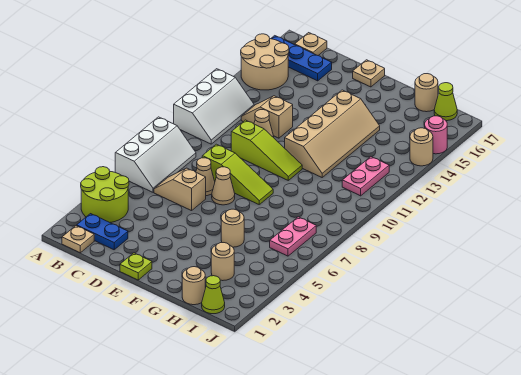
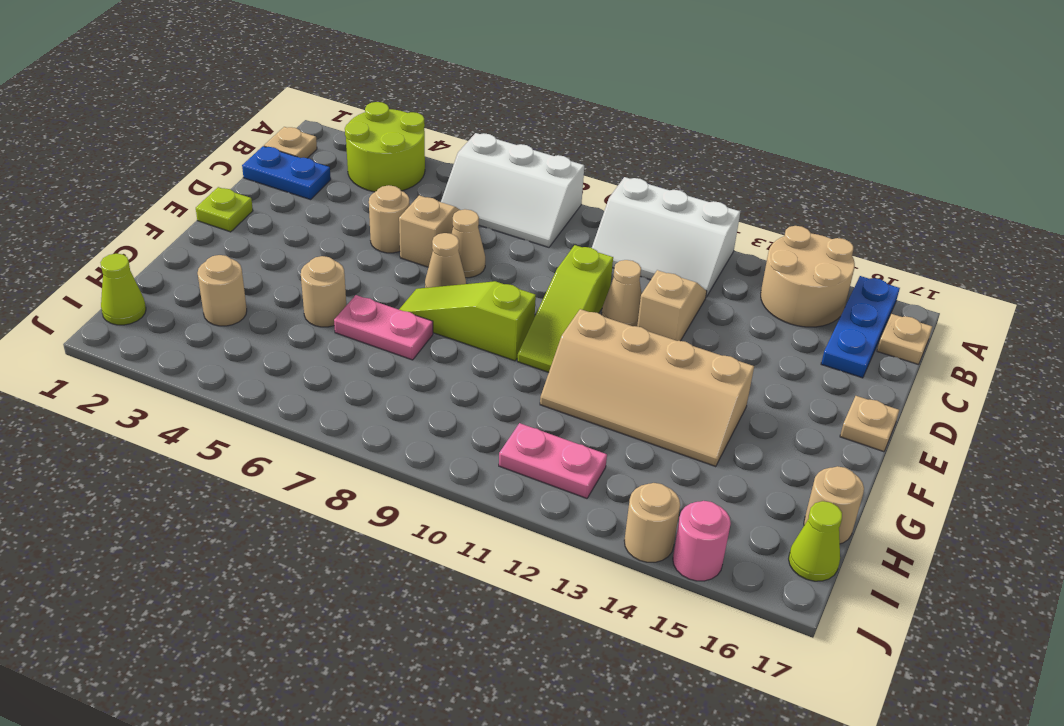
blue plate B2:C2 level 1 -> blue plate C1:C2 level 1
lime slope D8:F8 level 1 top D -> lime slope F7:F9 level 1 top 9
tan round brick H1 level 1 -> tan round brick D5 level 1
pink plate I6:I7 level 1 -> pink plate G6:G7 level 1

